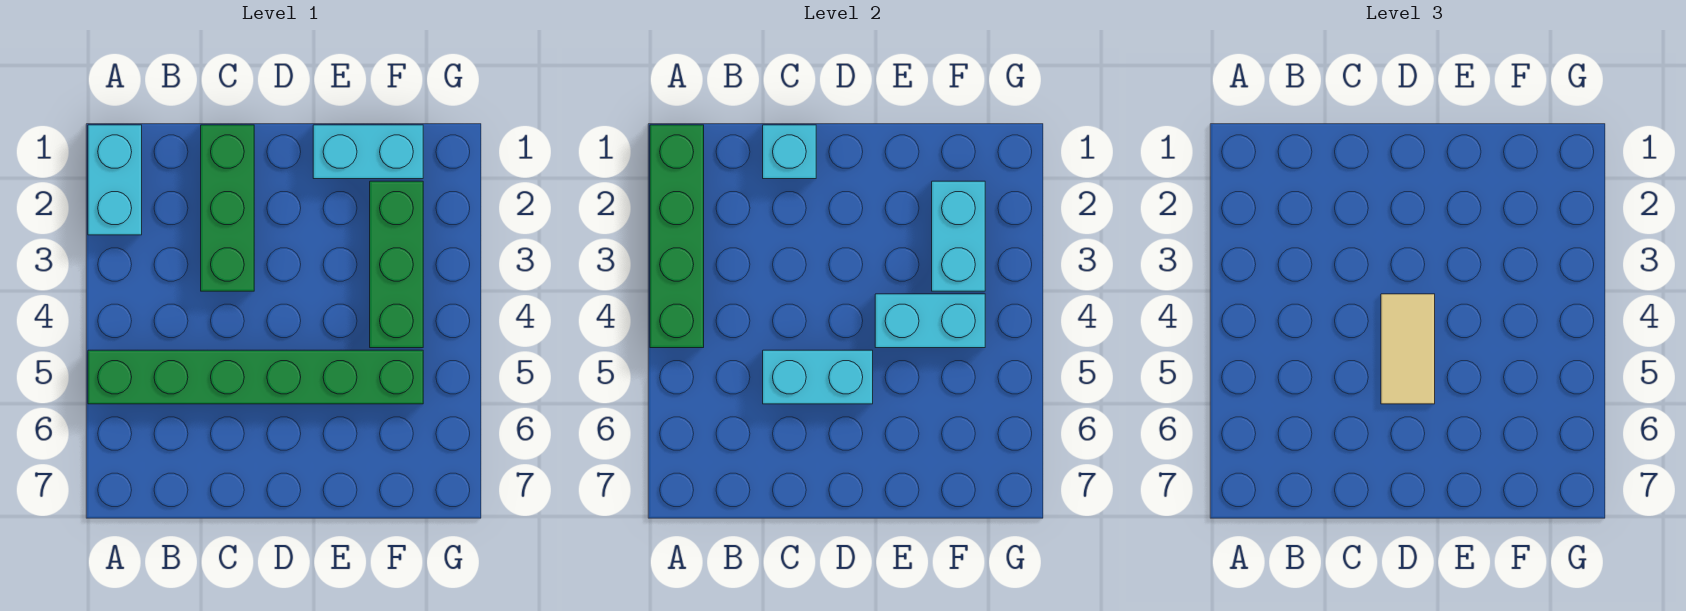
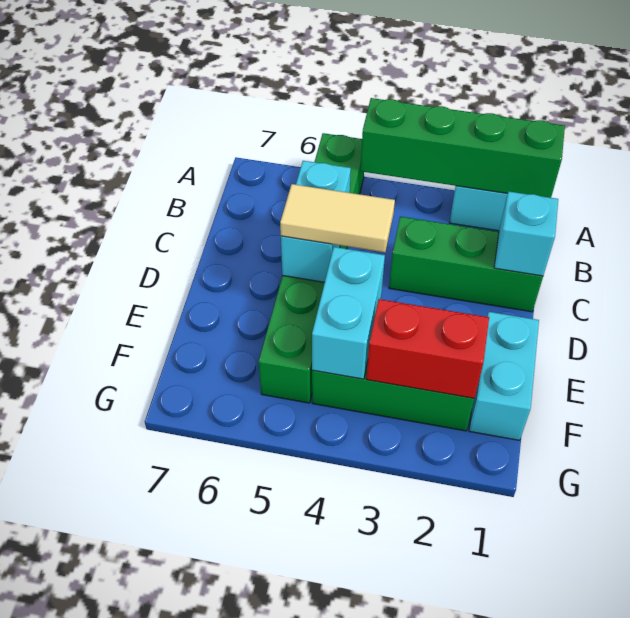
cyan brick F2:F3 level 2 -> red brick F2:F3 level 2

